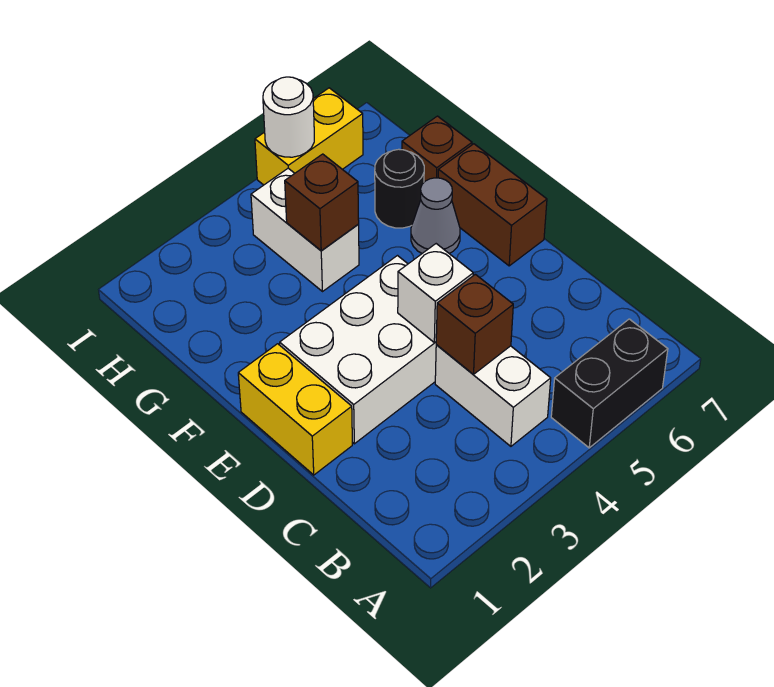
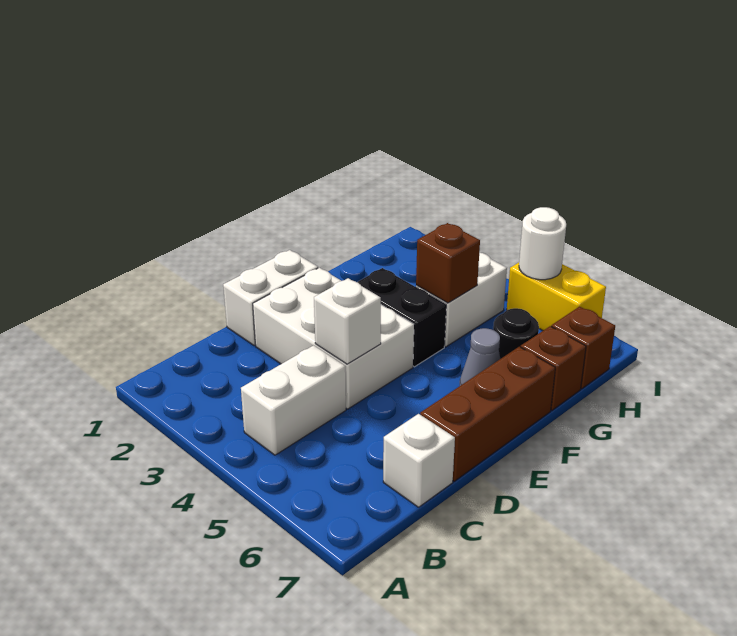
black brick A5:A6 level 1 -> black brick F3:F4 level 1
brown brick C4 level 2 -> brown brick H7 level 1
none -> white brick C7 level 1
yellow brick D1:E1 level 1 -> white brick D1:E1 level 1
brown brick E7:F7 level 1 -> brown brick D7:F7 level 1

